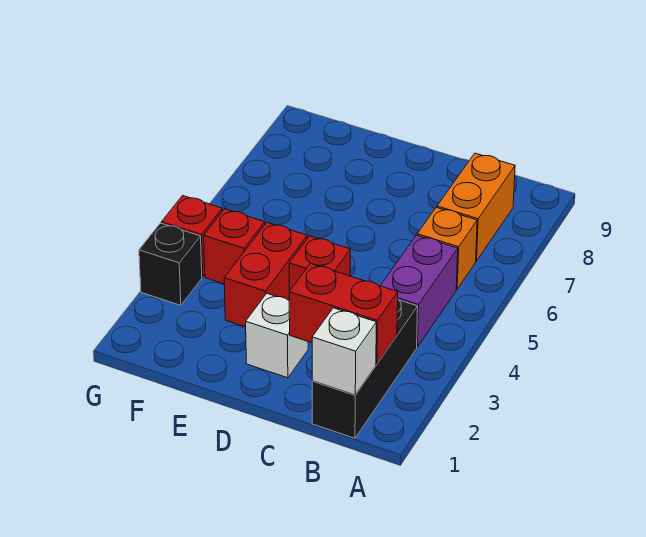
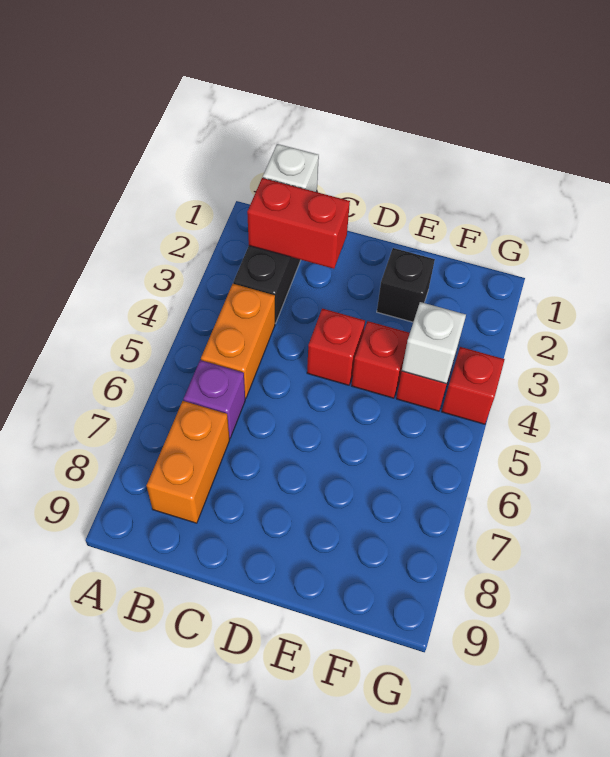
purple brick B4:B5 level 1 -> orange brick B4:B5 level 1
orange brick B6 level 1 -> purple brick B6 level 1
white brick D2 level 1 -> white brick F4 level 2
red brick E3:E4 level 1 -> red brick E4 level 1
black brick G3 level 1 -> black brick E2 level 1

